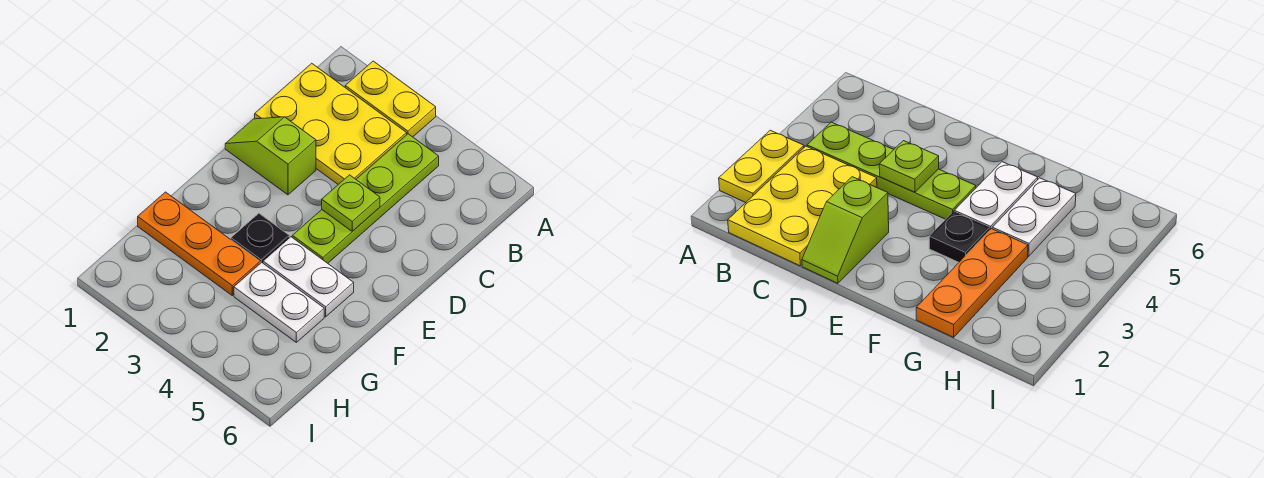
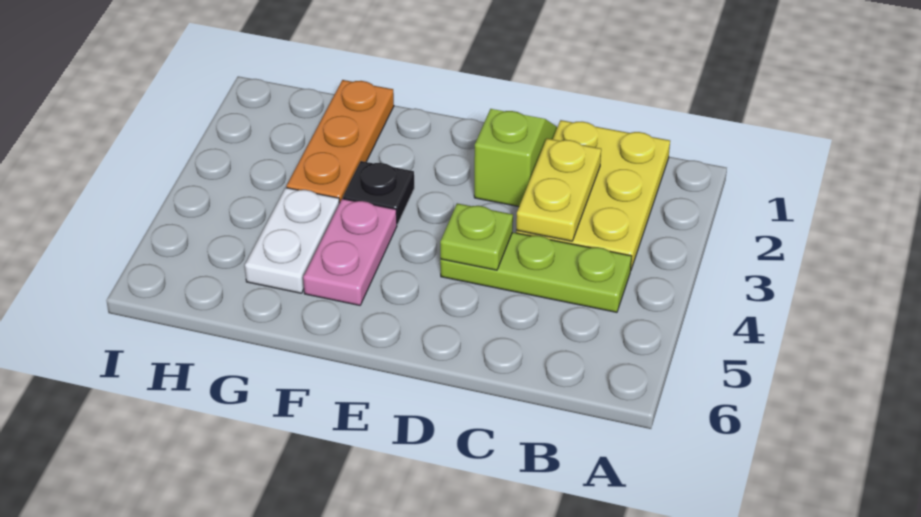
yellow plate A2:A3 level 1 -> yellow plate C2:C3 level 2
lime plate B4:E4 level 1 -> lime plate B4:D4 level 1
white plate F4:F5 level 1 -> pink plate F4:F5 level 1

